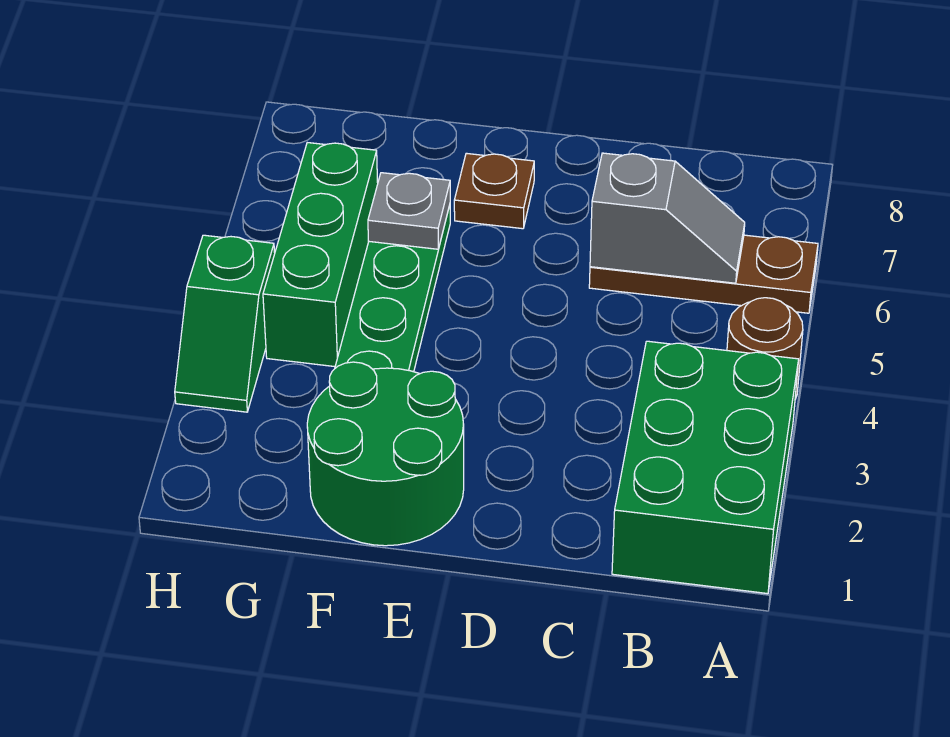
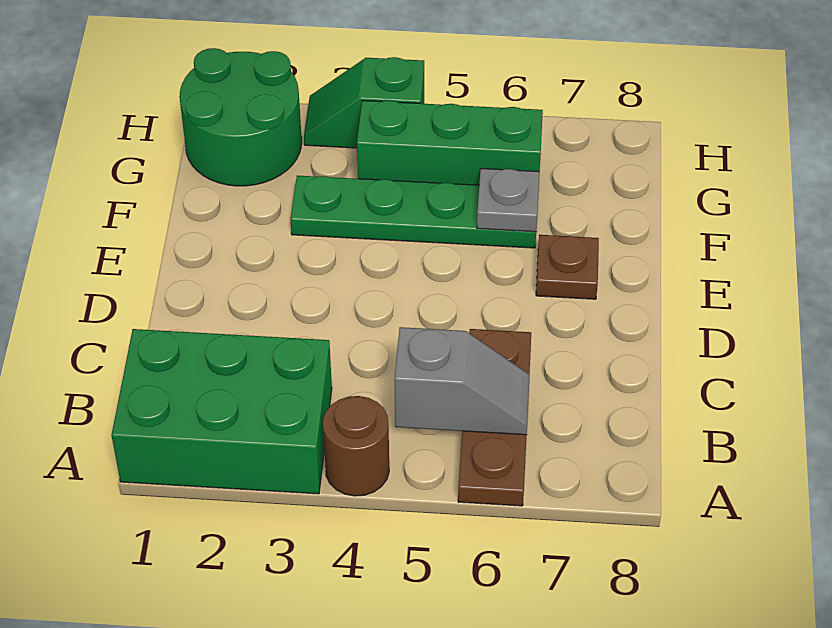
grey slope B6:C6 level 2 top C -> grey slope B5:B6 level 2 top 5
green round brick E1:F2 level 1 -> green round brick G1:H2 level 1

